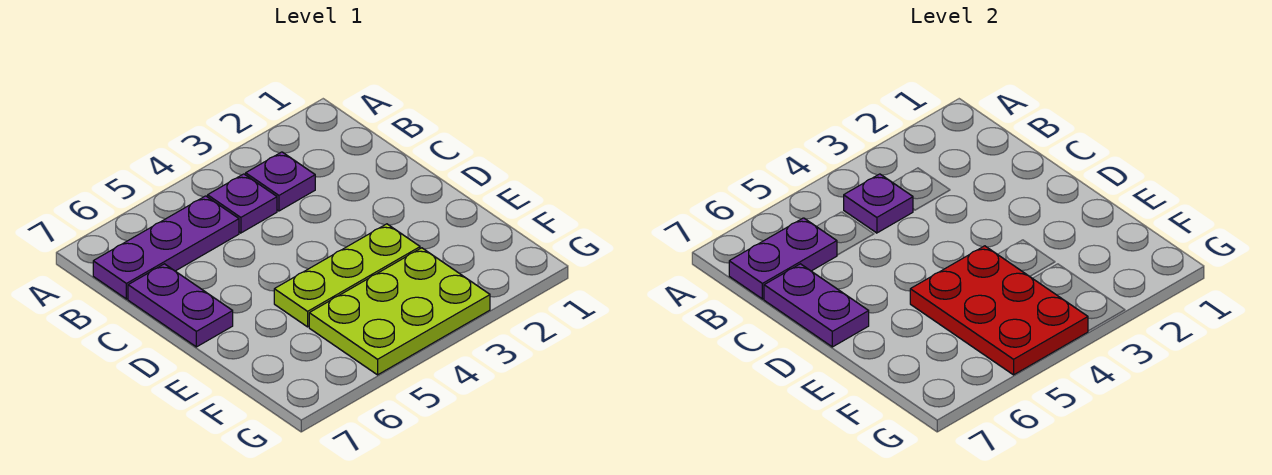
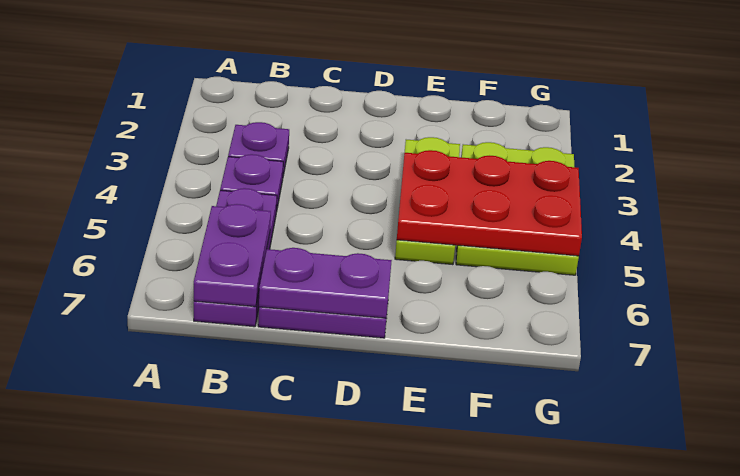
purple plate B4 level 2 -> none

